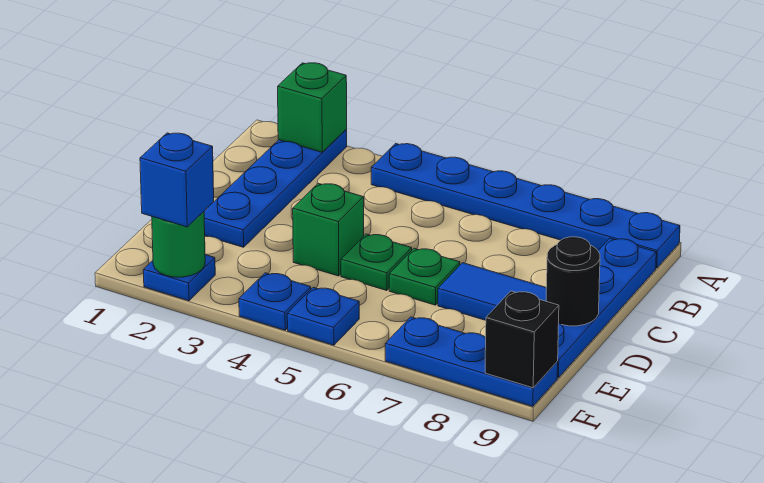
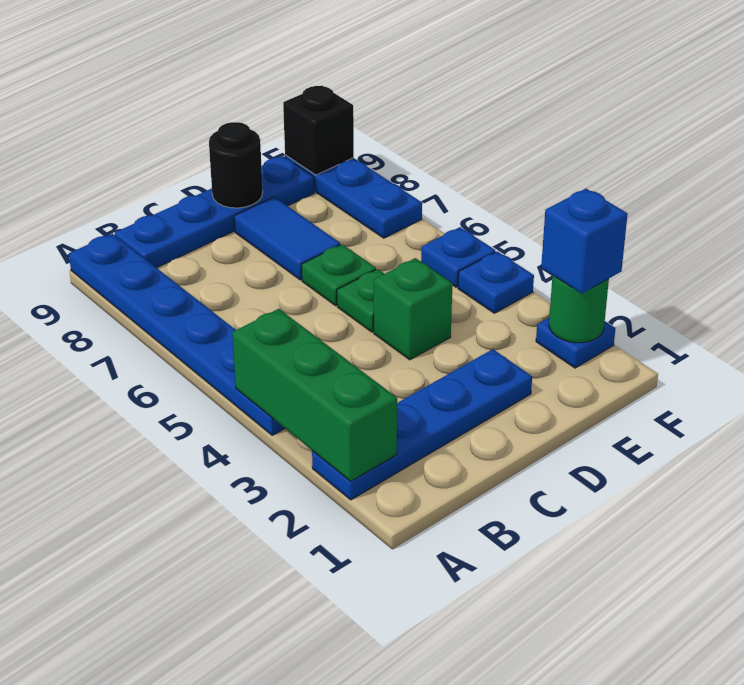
green brick A2 level 2 -> green brick A2:A4 level 2

